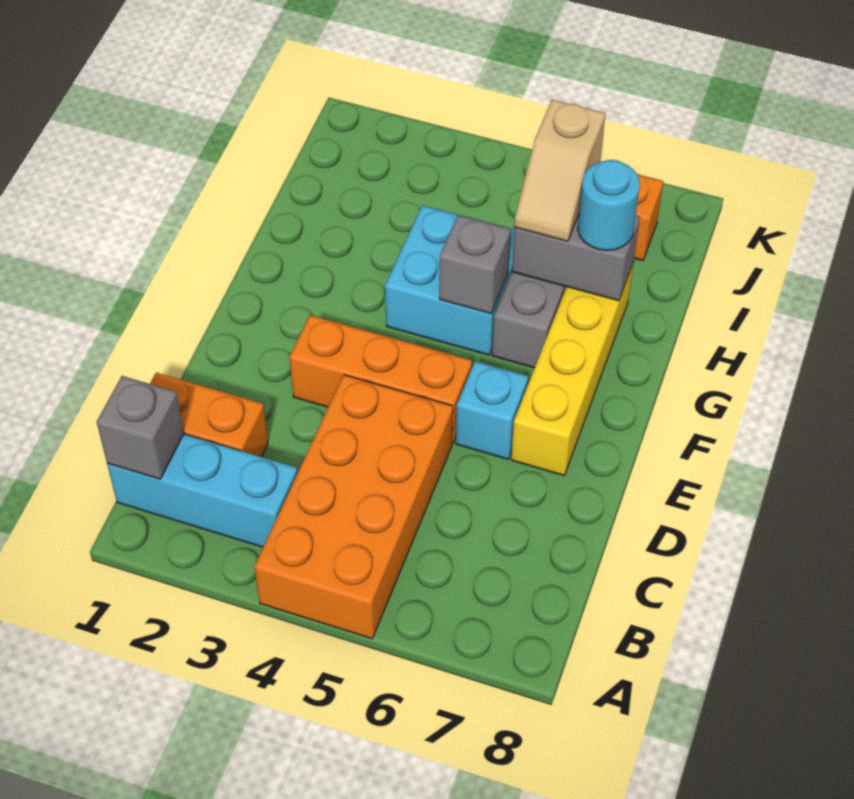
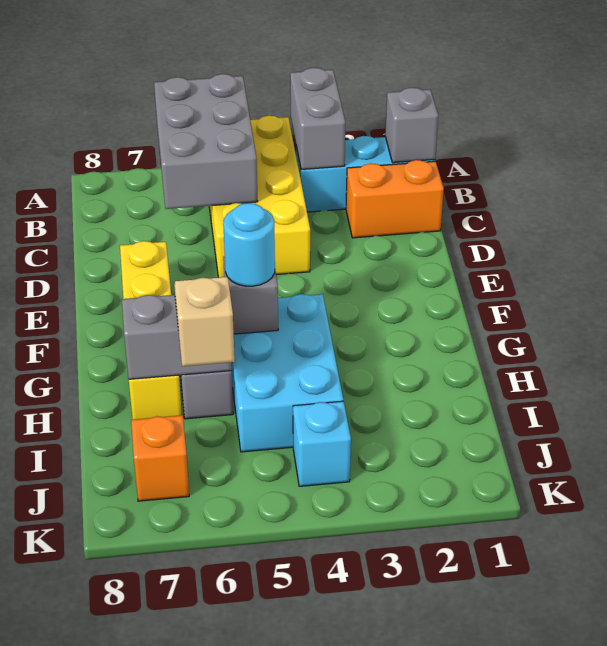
none -> grey brick A3:B3 level 2
orange brick A4:D5 level 1 -> yellow brick A4:D5 level 1
none -> grey brick A5:C6 level 2
orange brick E3:E5 level 1 -> none
cyan brick E6 level 1 -> cyan brick J4 level 1
cyan brick G4:H5 level 1 -> cyan brick G4:I5 level 1
cyan round brick H7 level 3 -> cyan round brick G5 level 3

